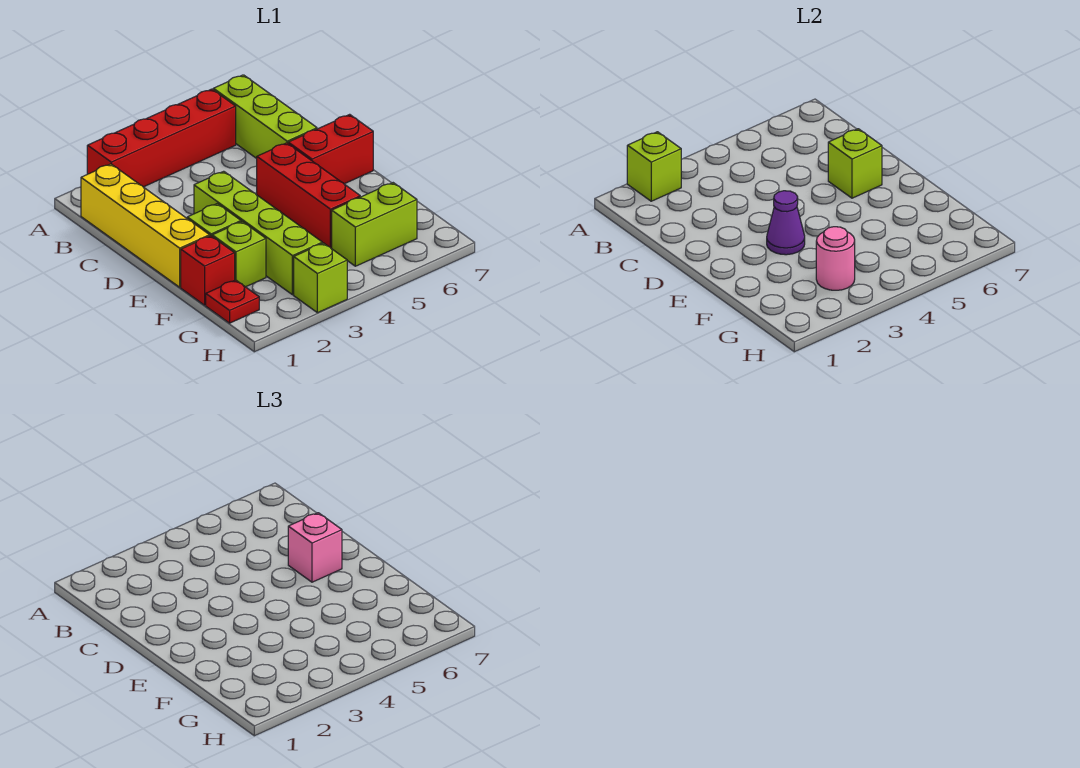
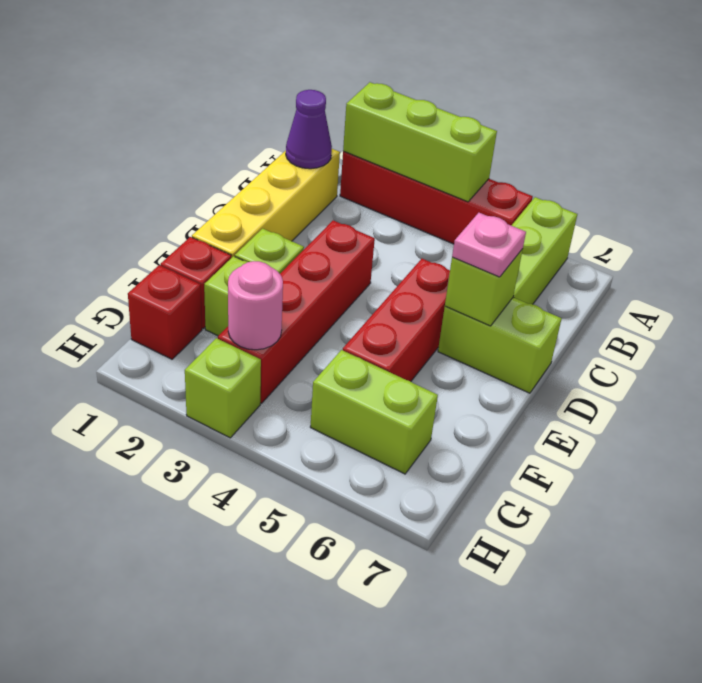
lime brick A2 level 2 -> lime brick A2:A4 level 2
lime brick D3:G3 level 1 -> red brick D3:G3 level 1
red brick D6:D7 level 1 -> lime brick D6:D7 level 1
pink brick D6 level 3 -> pink plate D6 level 3
purple cone E3 level 2 -> purple cone B1 level 2
red plate G1 level 1 -> red brick G1 level 1

